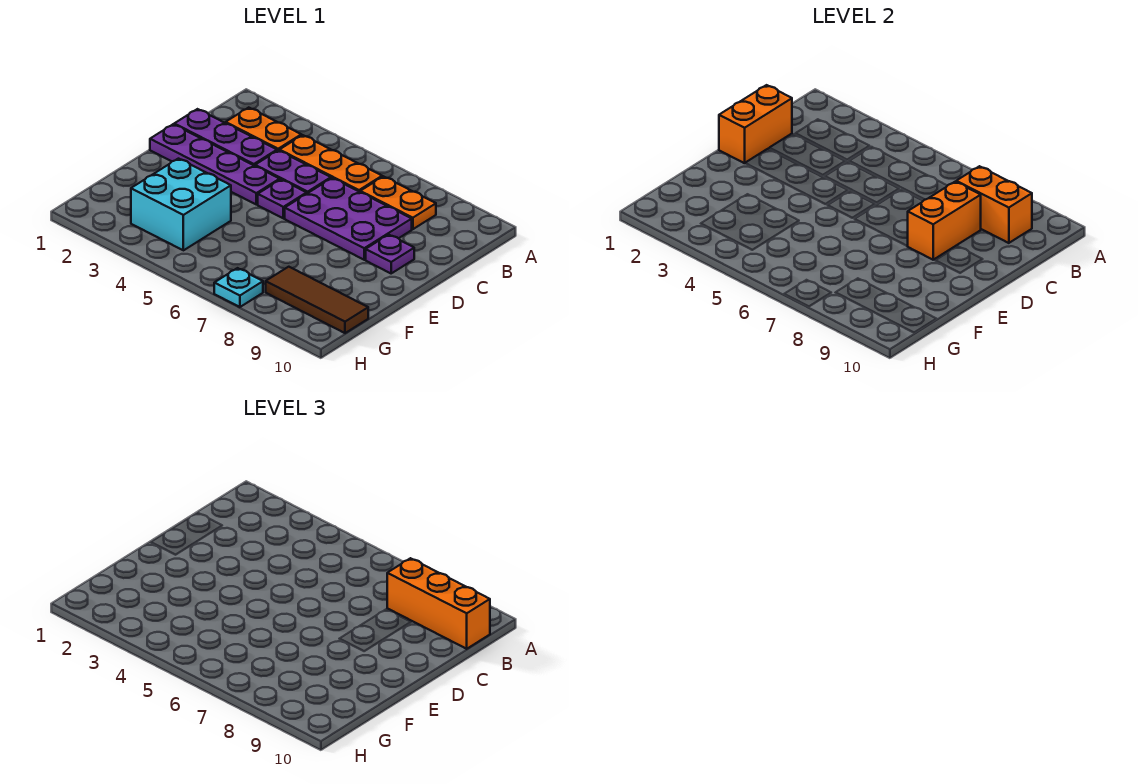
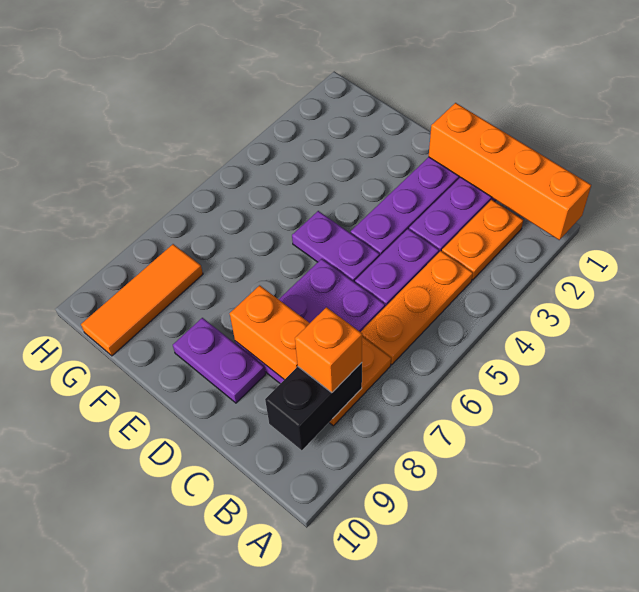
orange brick B8:B9 level 2 -> black brick B8:B9 level 2
orange brick B8:B10 level 3 -> orange brick B8 level 3
orange brick C1:D1 level 2 -> orange brick A1:D1 level 2
purple plate D5 level 1 -> purple plate D5:E5 level 1
purple plate D9 level 1 -> purple plate D9:E9 level 1
cyan brick F3:G4 level 1 -> none
brown tile G8:G10 level 1 -> orange tile G8:G10 level 1
cyan plate H7 level 1 -> none

